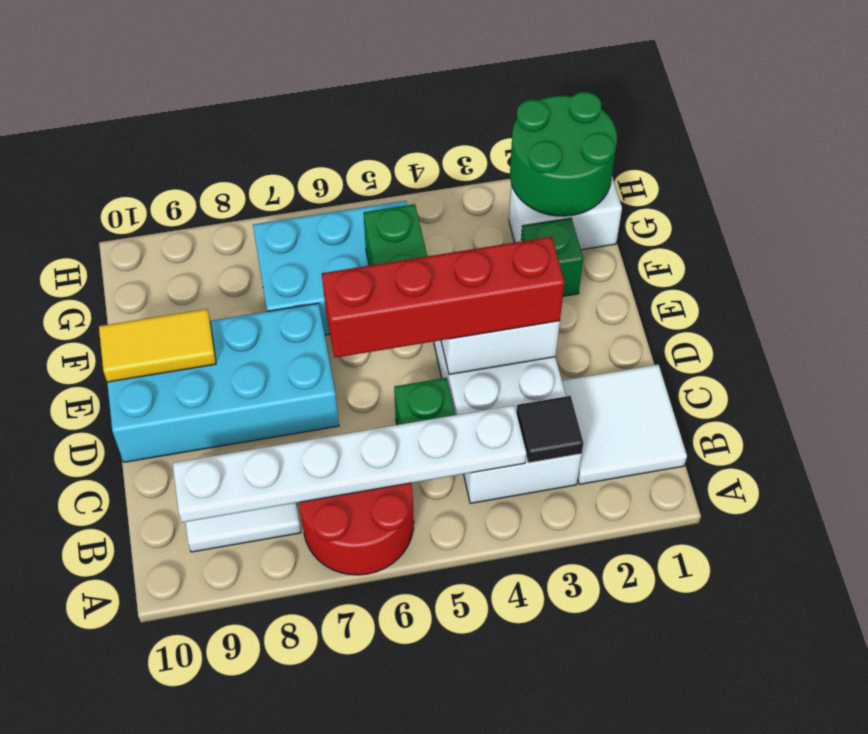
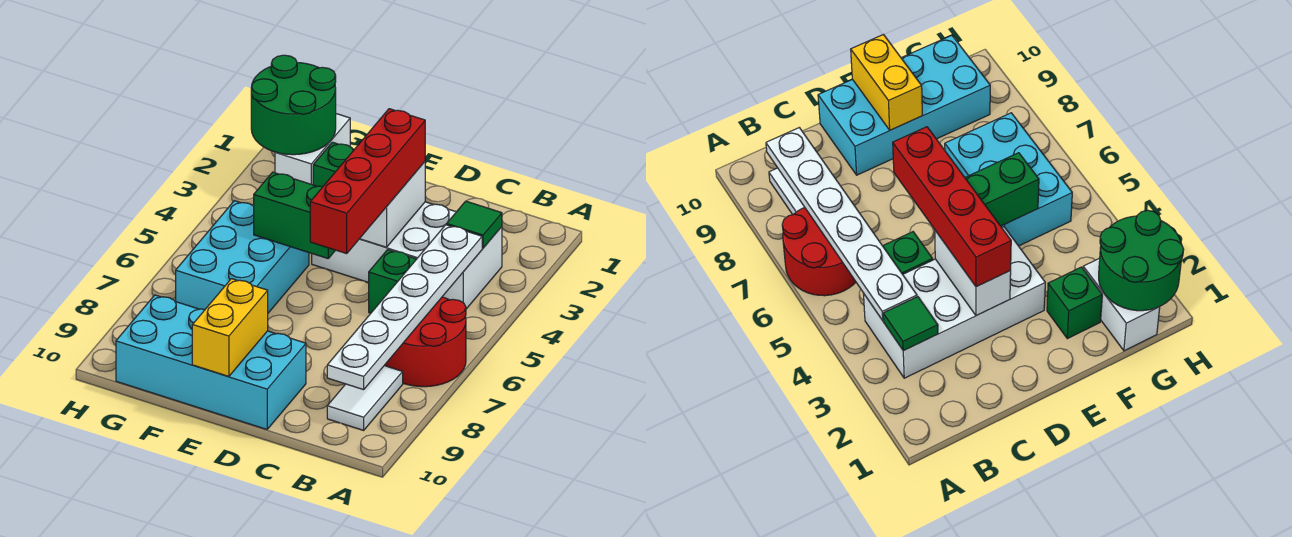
white tile B1:C2 level 1 -> none
black tile B3 level 2 -> green tile B3 level 2
cyan brick D7:E10 level 1 -> cyan brick D9:G10 level 1
yellow tile E9:E10 level 2 -> yellow brick E9:E10 level 2

